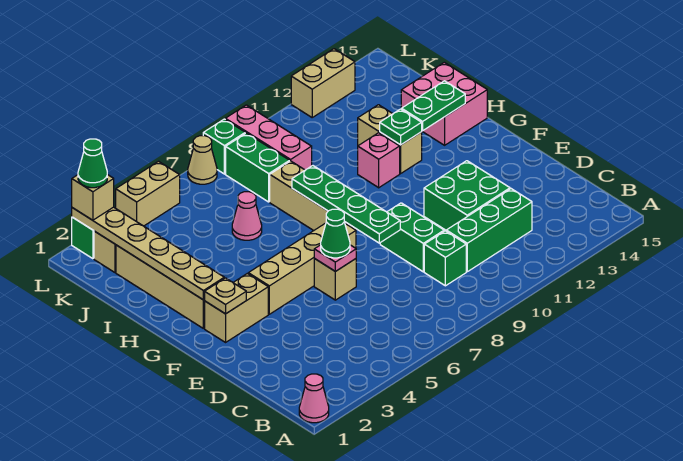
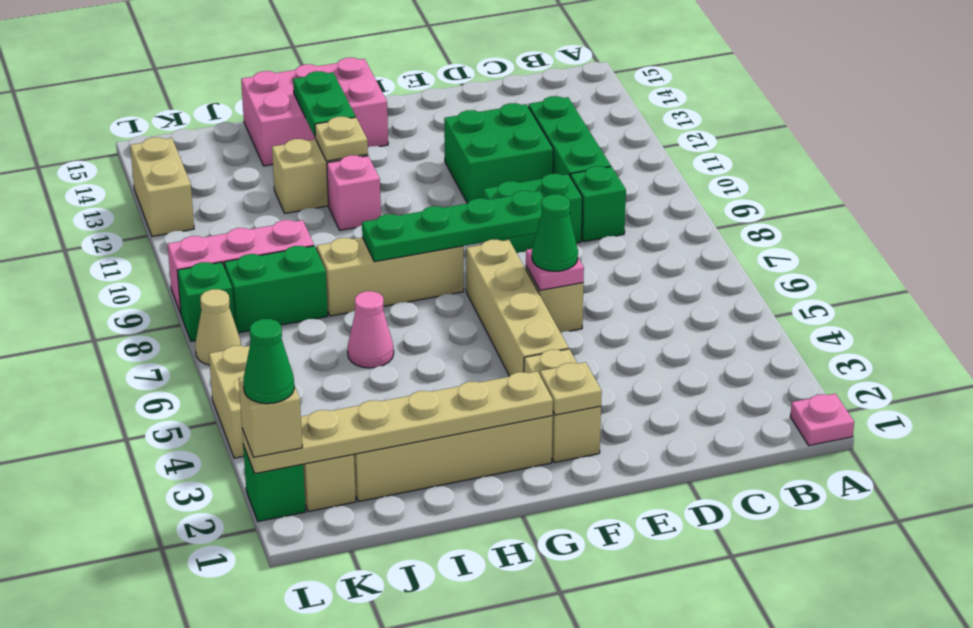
pink cone A1 level 1 -> pink plate A1 level 1
green plate H12 level 2 -> tan plate H12 level 2
pink brick H14:I15 level 1 -> pink brick G14:I15 level 1

